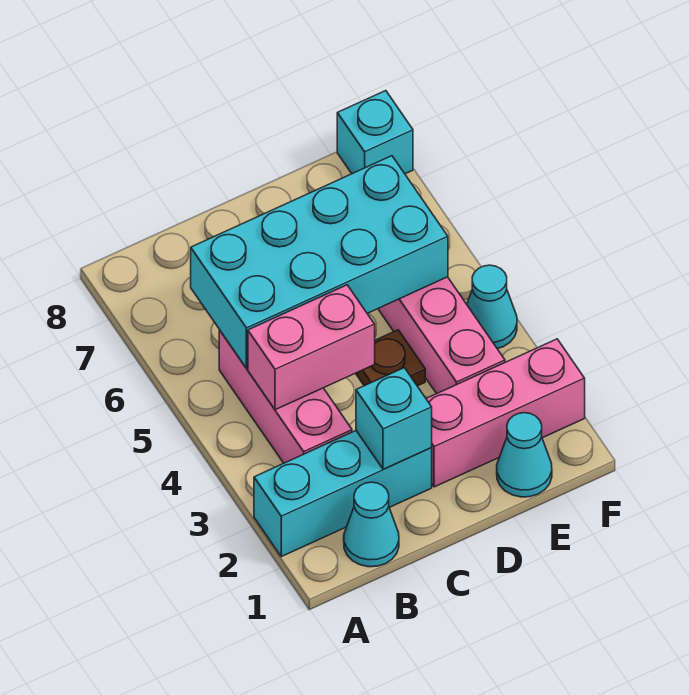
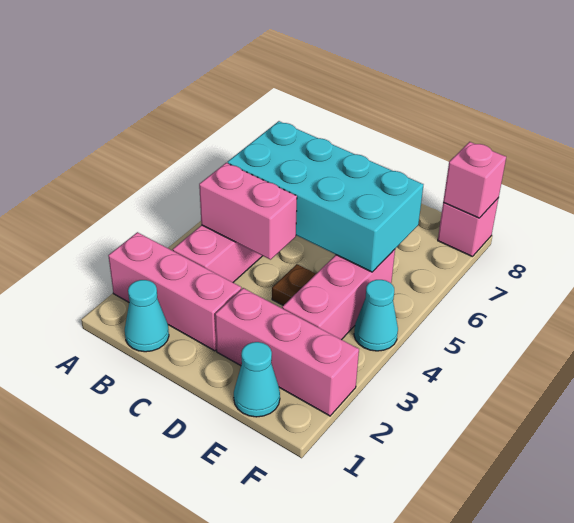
cyan brick A2:C2 level 1 -> pink brick A2:C2 level 1
cyan brick C2 level 2 -> none
cyan brick F8 level 1 -> pink brick F8 level 1
none -> pink brick F8 level 2

